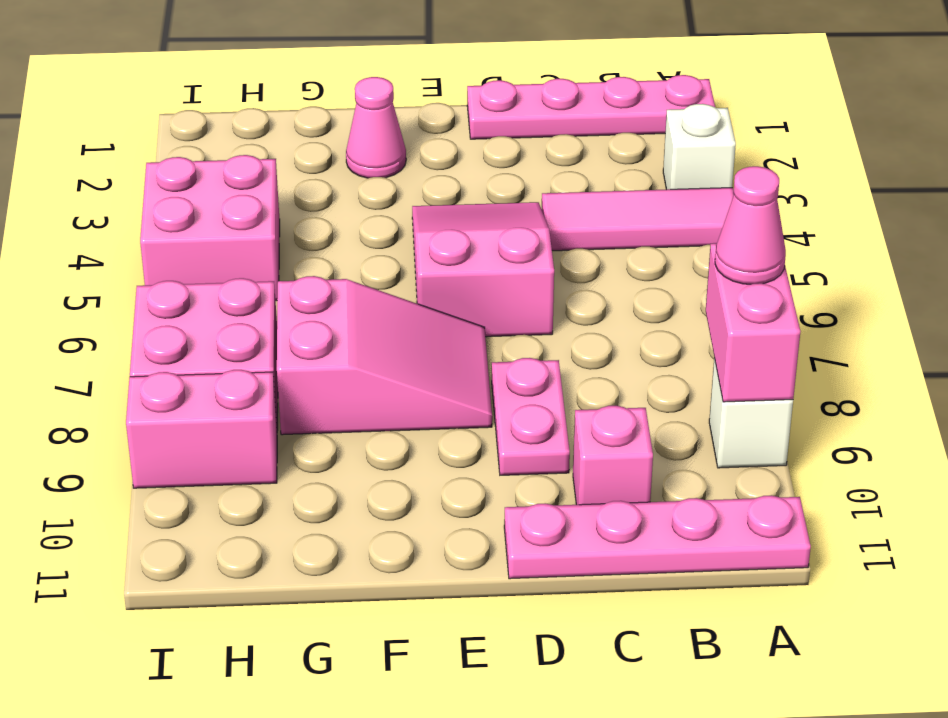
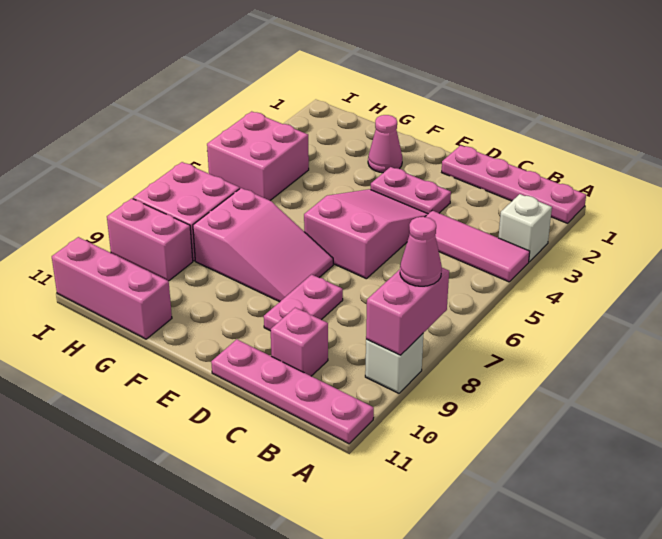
none -> pink plate D3:E3 level 1
none -> pink brick G11:I11 level 1

